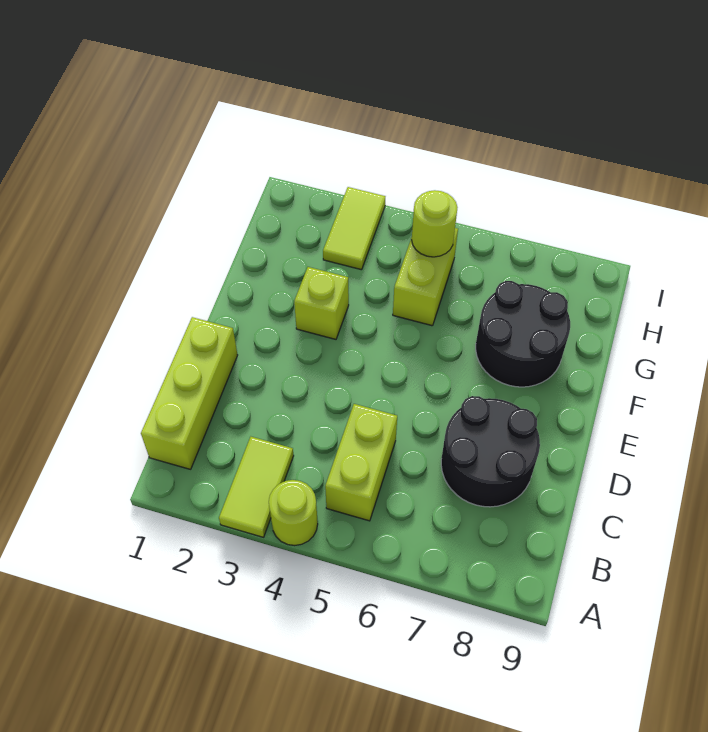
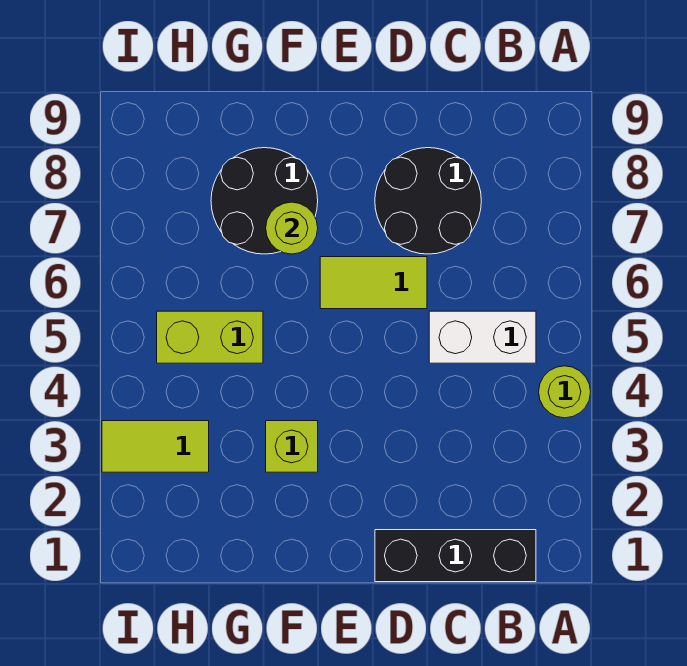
lime tile A3:B3 level 1 -> lime tile D6:E6 level 1
lime brick B1:D1 level 1 -> black brick B1:D1 level 1
lime brick B5:C5 level 1 -> white brick B5:C5 level 1
lime round brick H5 level 2 -> lime round brick F7 level 2

